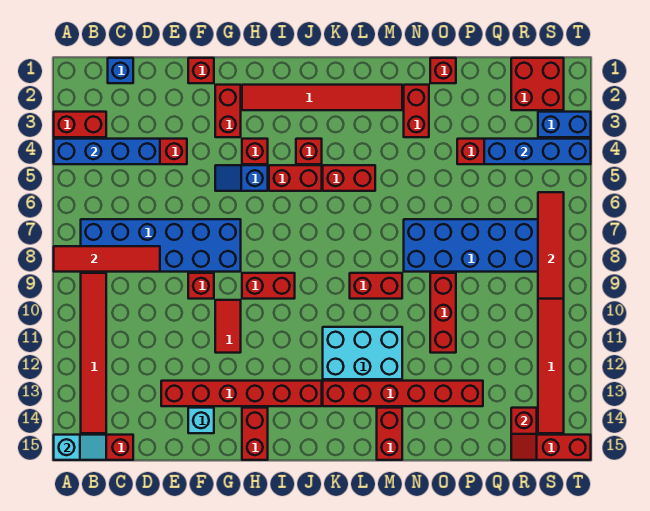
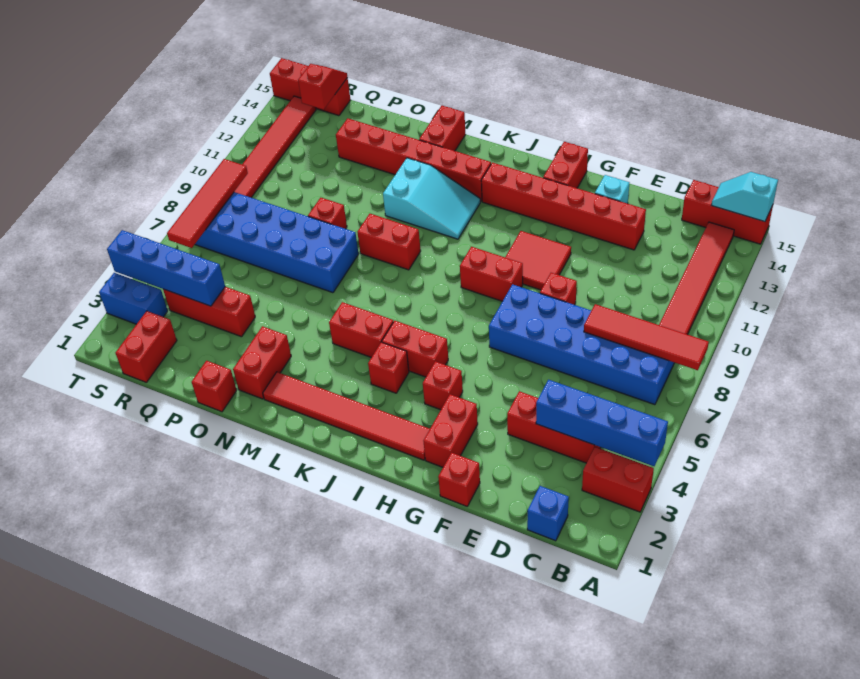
blue slope G5:H5 level 1 top H -> none
red tile G10:G11 level 1 -> red tile G10:H11 level 1
cyan brick K11:M12 level 1 -> cyan slope K11:M12 level 1 top M
red brick O9:O11 level 1 -> red brick O9 level 1
red brick R1:S2 level 1 -> red brick R1:R2 level 1

